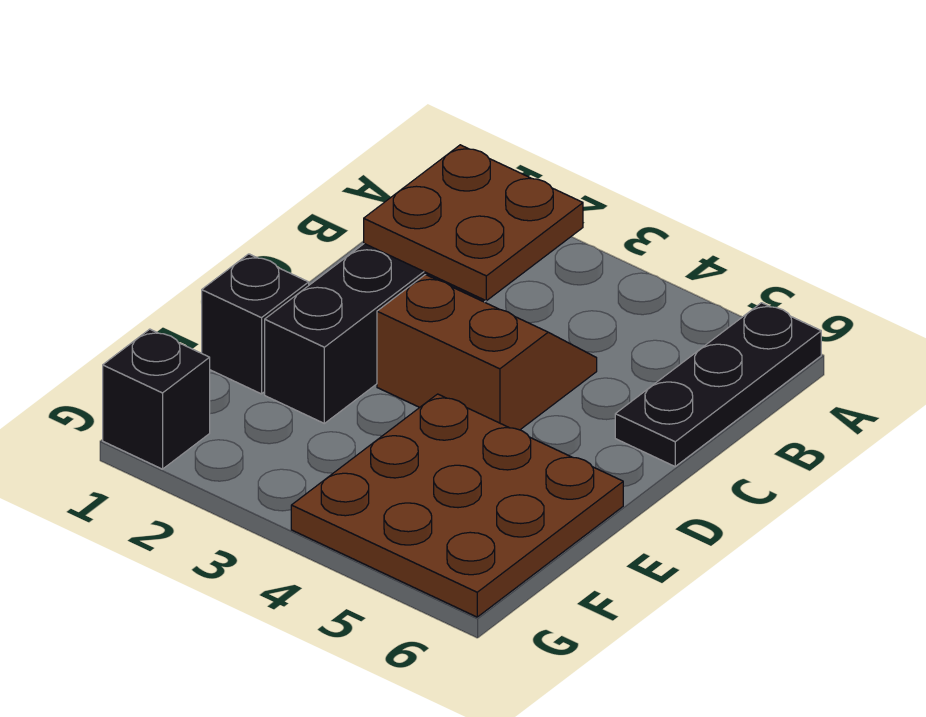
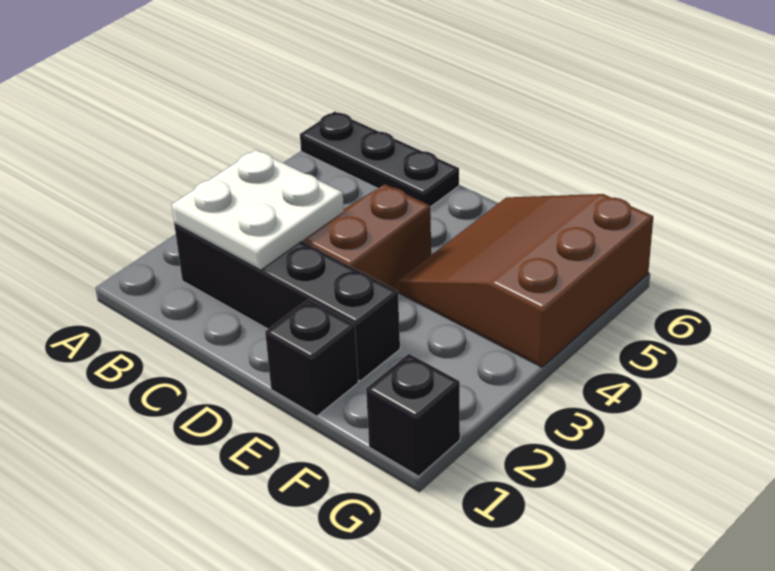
brown plate B2:C3 level 2 -> white plate B2:C3 level 2
brown plate E4:G6 level 1 -> brown slope E4:G6 level 1 top G

